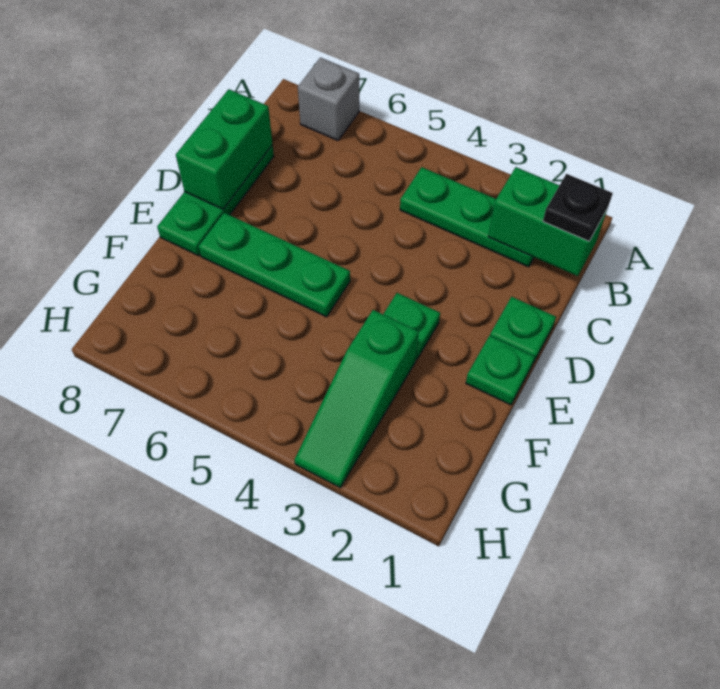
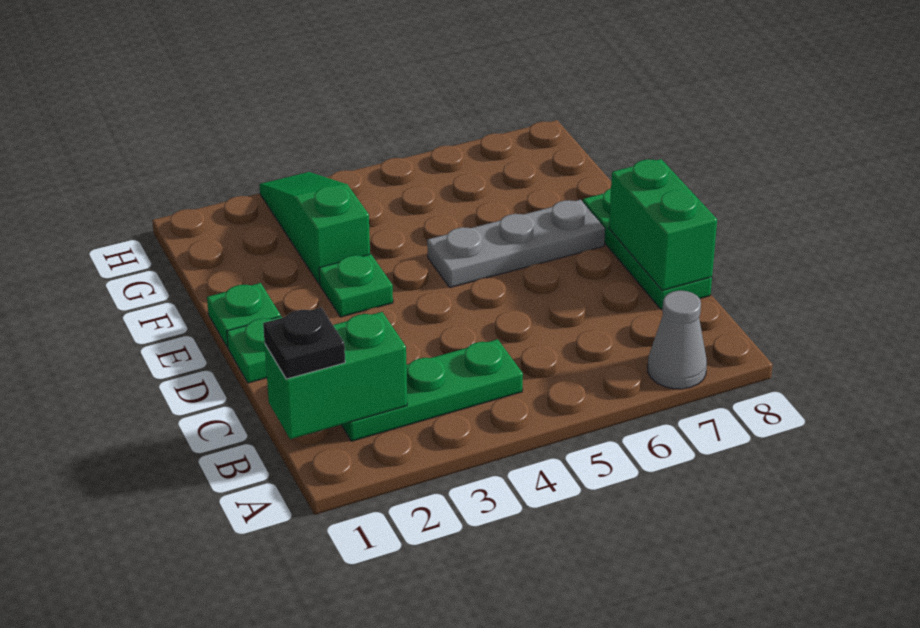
grey brick A7 level 1 -> grey cone A7 level 1
green plate E5:E7 level 1 -> grey plate E5:E7 level 1

